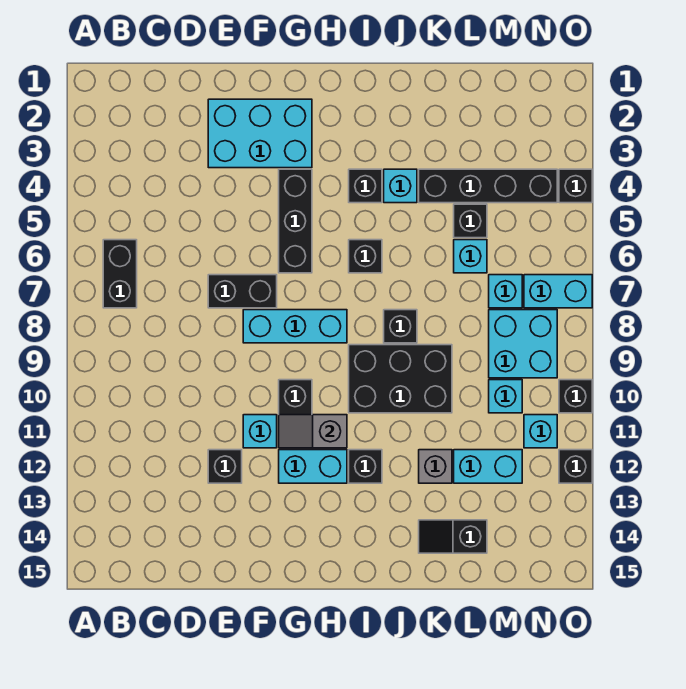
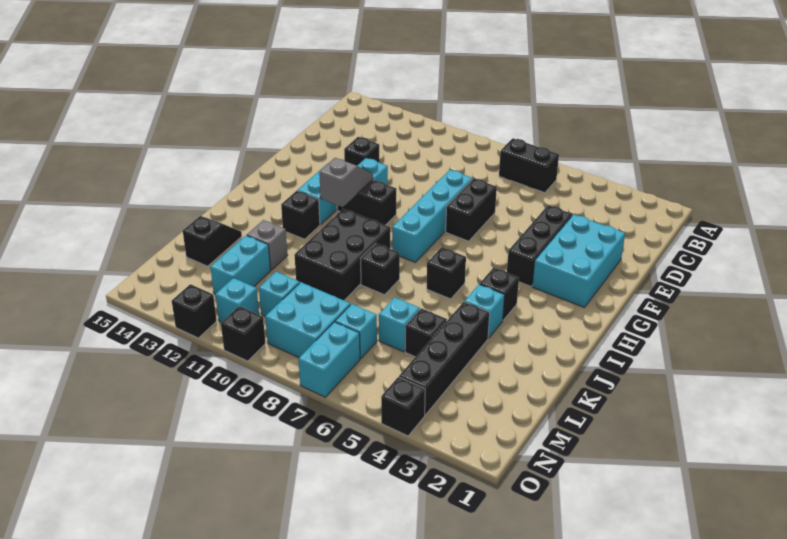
cyan brick F8:H8 level 1 -> cyan brick E8:H8 level 1
black brick G4:G6 level 1 -> black brick E4:G4 level 1

